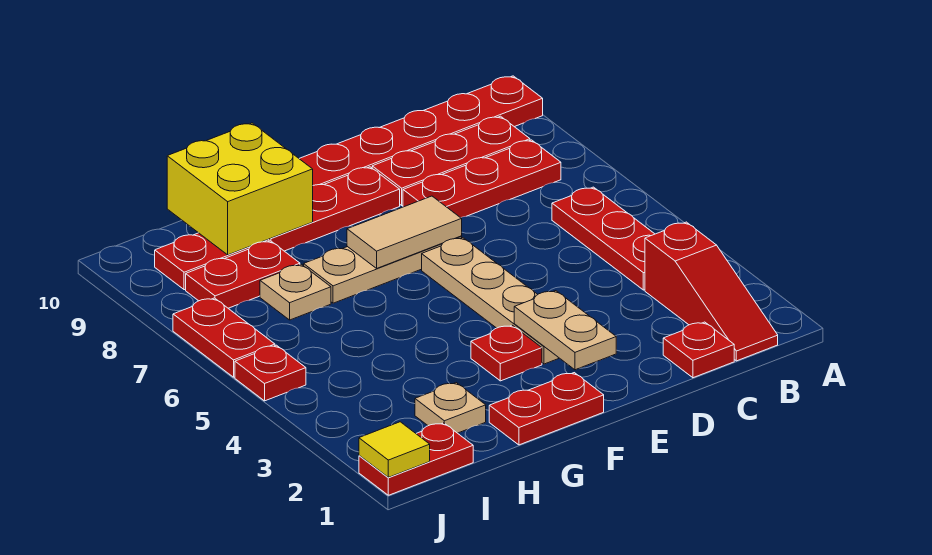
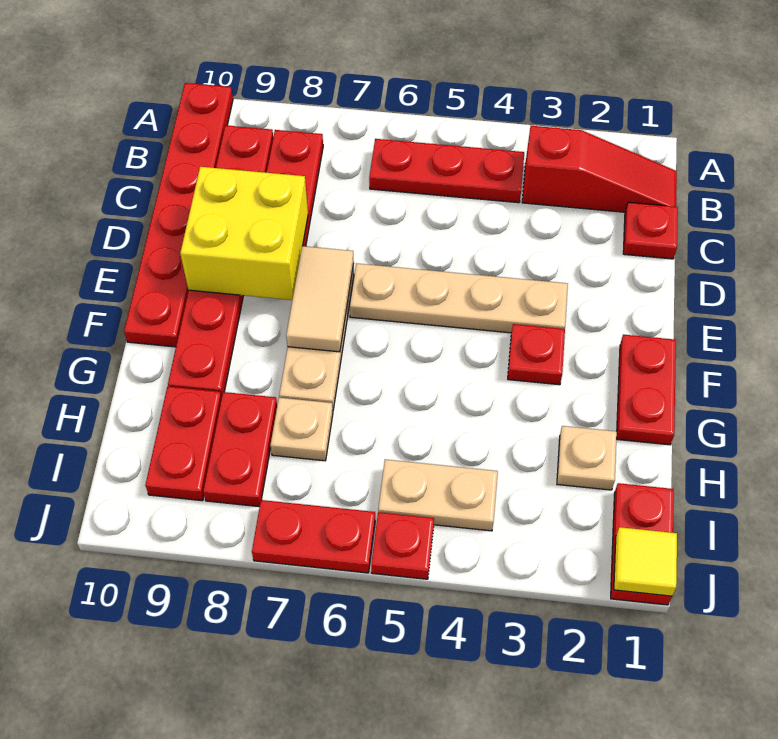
tan plate E2:E3 level 2 -> tan plate I4:I5 level 1
yellow brick G9:H10 level 2 -> yellow brick D8:E9 level 2

